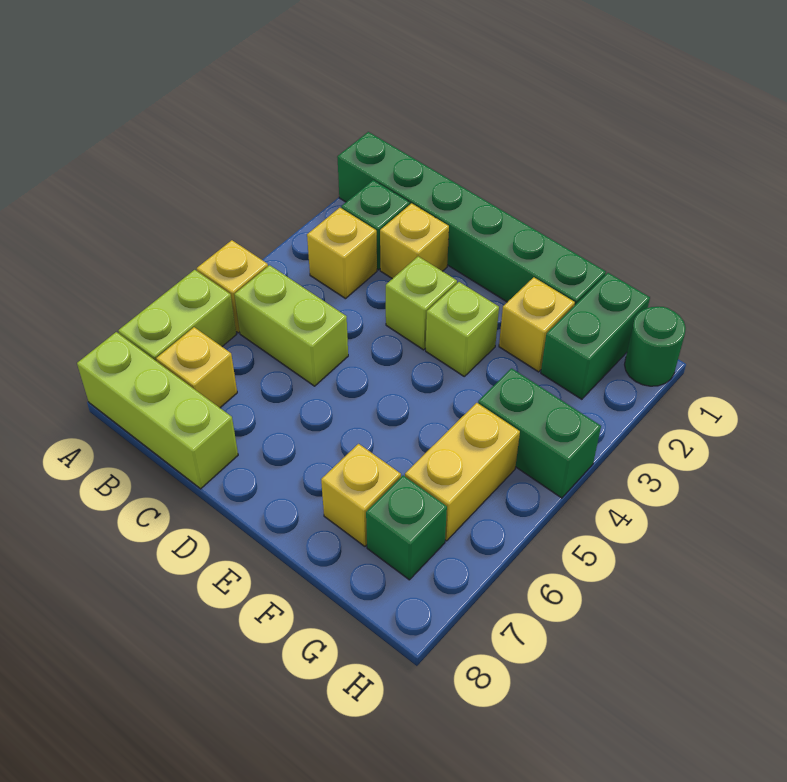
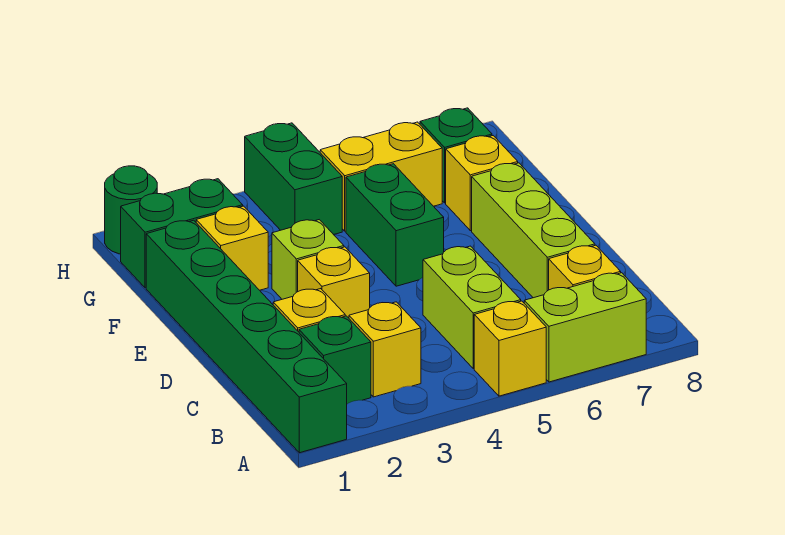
lime brick A8:C8 level 1 -> lime brick C7:E7 level 1
lime brick D3 level 1 -> yellow brick D3 level 1
none -> green brick E5:F5 level 1

